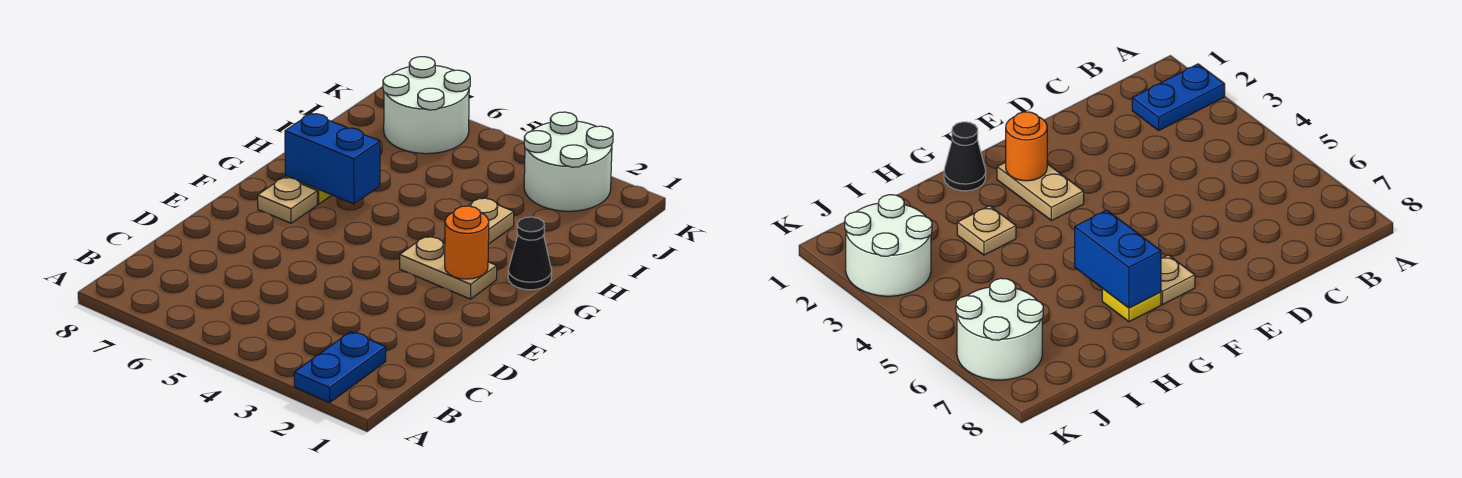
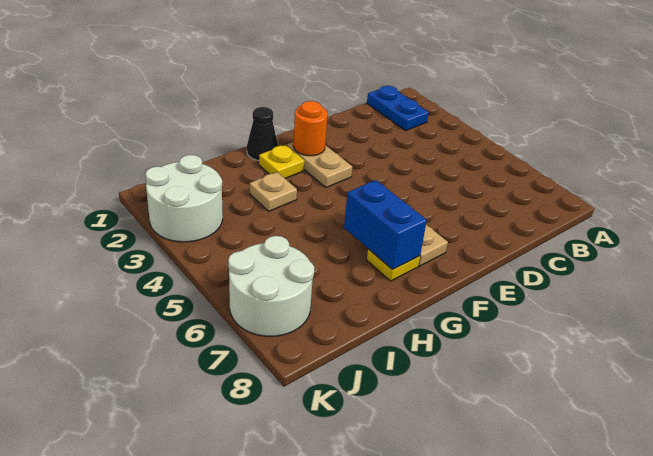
blue plate A2:B2 level 1 -> blue plate B1:B2 level 1
none -> yellow plate G2 level 1

